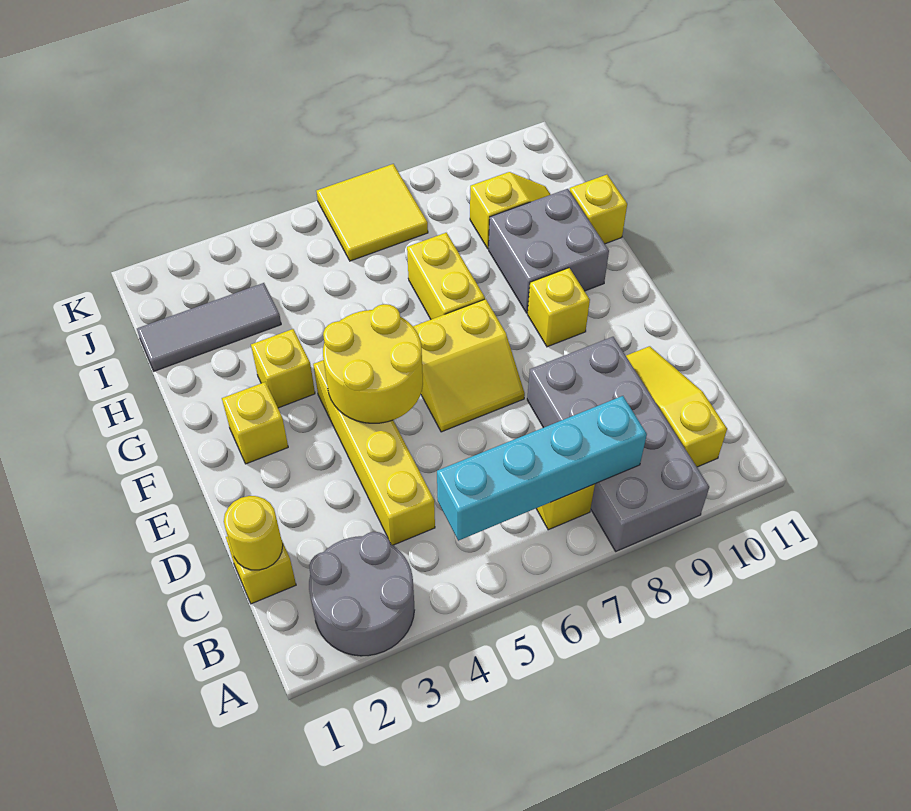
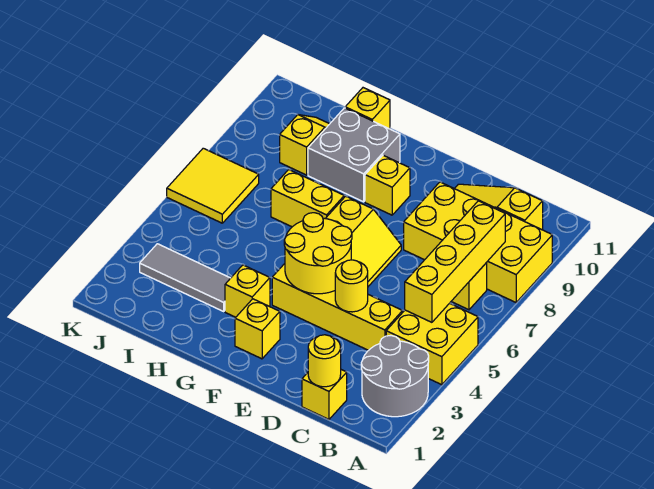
none -> yellow brick A4:B5 level 1
grey brick A8:D9 level 1 -> yellow brick A8:D9 level 1
cyan brick B5:B8 level 2 -> yellow brick B5:B8 level 2
none -> yellow round brick D4 level 2
grey tile I1:I3 level 1 -> grey tile H3:J3 level 1

